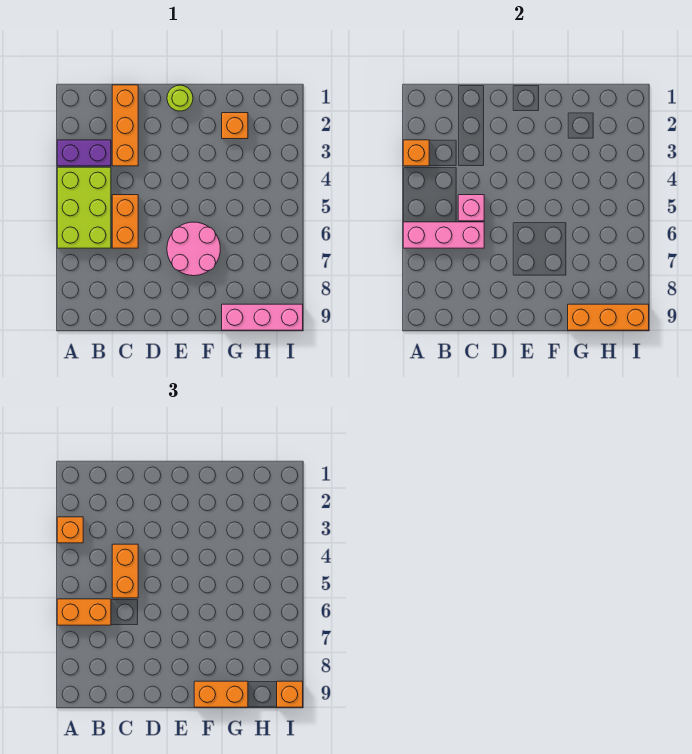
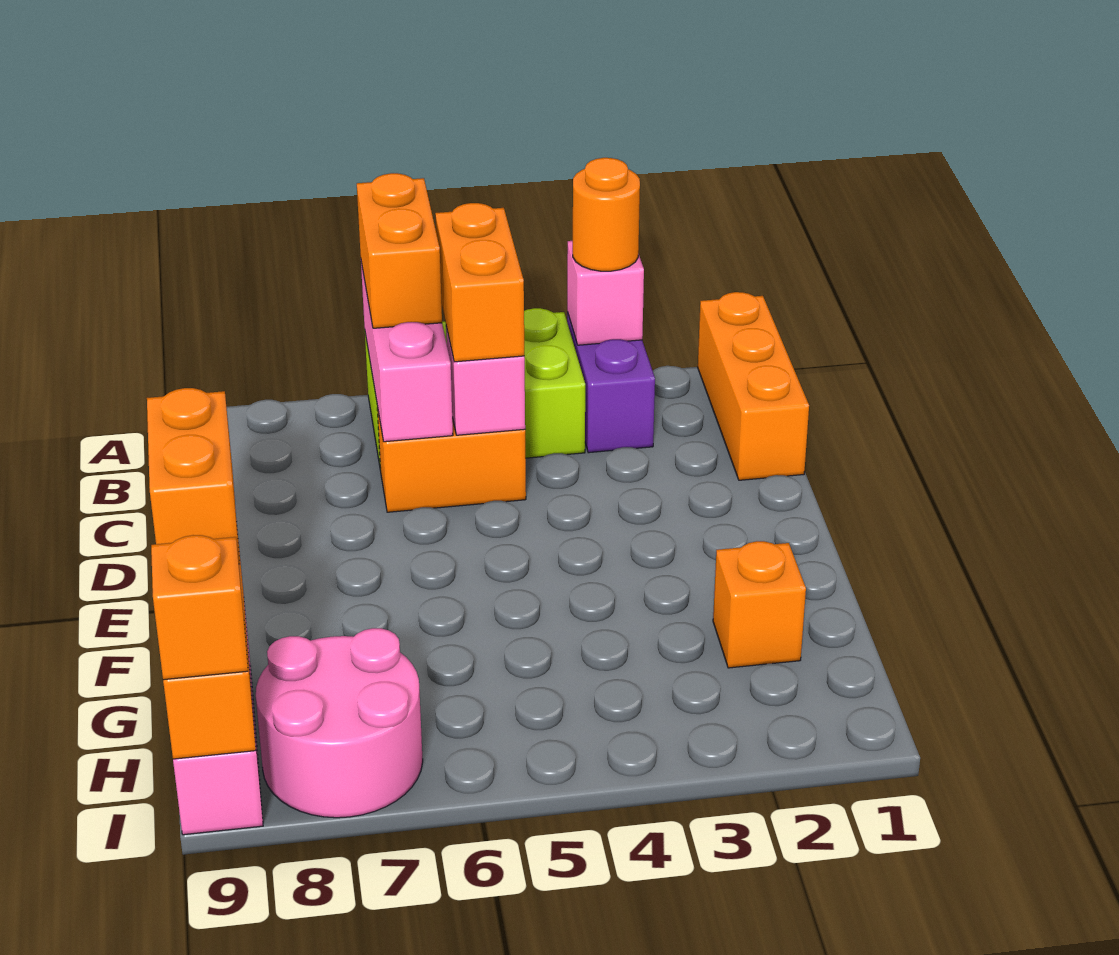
orange brick A3 level 2 -> pink brick A3 level 2
orange brick A3 level 3 -> orange round brick A3 level 3
orange brick C1:C3 level 1 -> orange brick A1:C1 level 1
orange brick C4:C5 level 3 -> orange brick B5:C5 level 3
lime round brick E1 level 1 -> none
pink round brick E6:F7 level 1 -> pink round brick H7:I8 level 1

